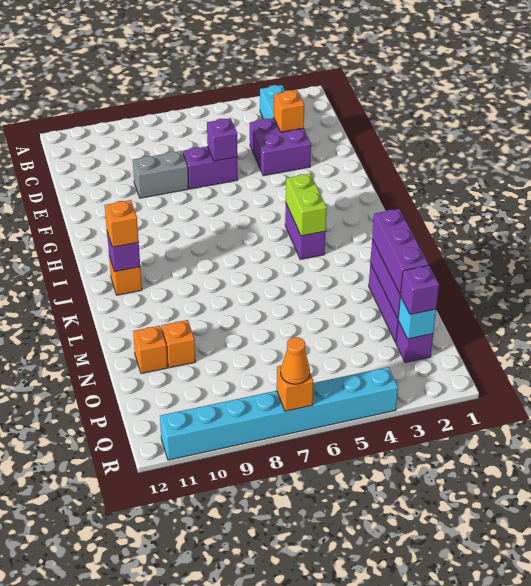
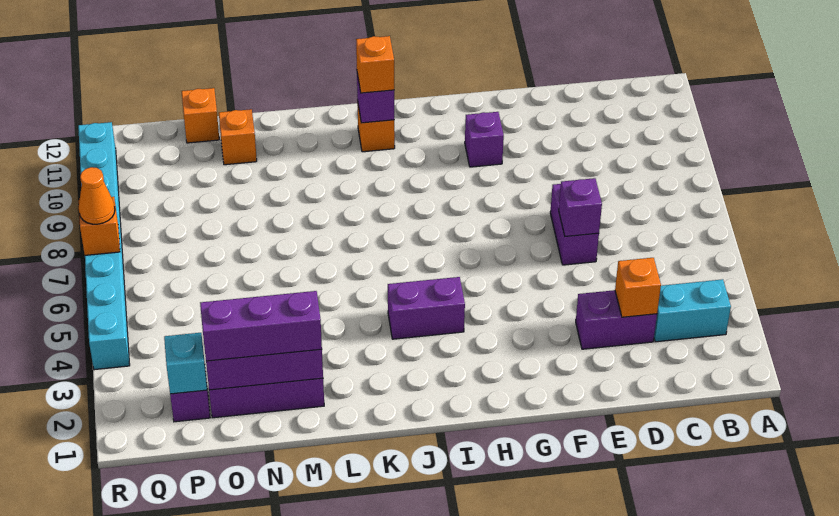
purple brick D3:E4 level 1 -> purple brick D3:E3 level 1
grey brick E8:E9 level 1 -> none
lime brick I4:J4 level 2 -> none
orange brick N10 level 1 -> orange brick O12 level 1
purple brick P2 level 3 -> purple brick G10 level 1

